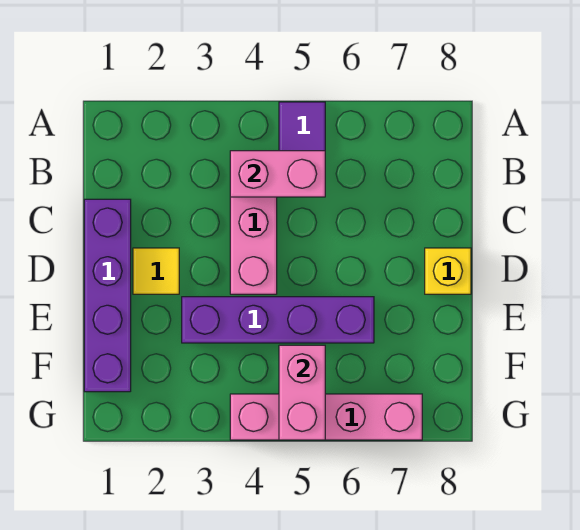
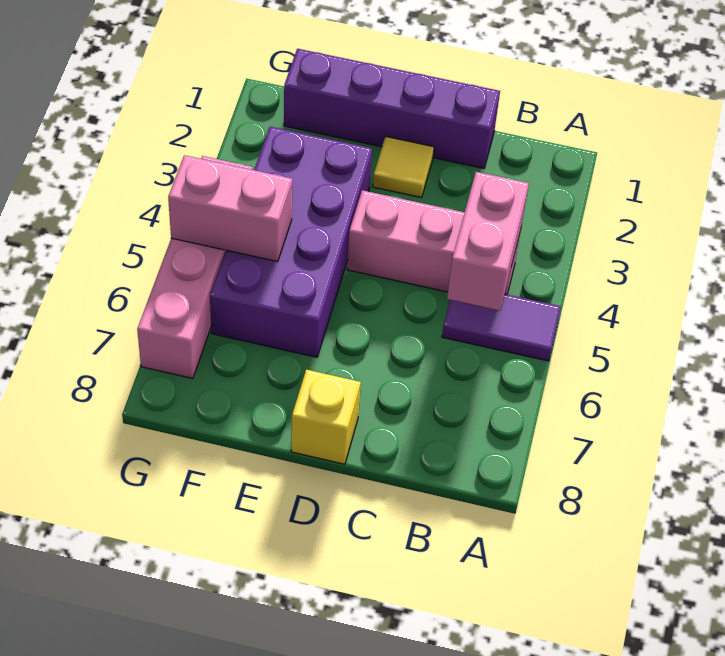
purple brick E3:E6 level 1 -> purple brick E3:F6 level 1

